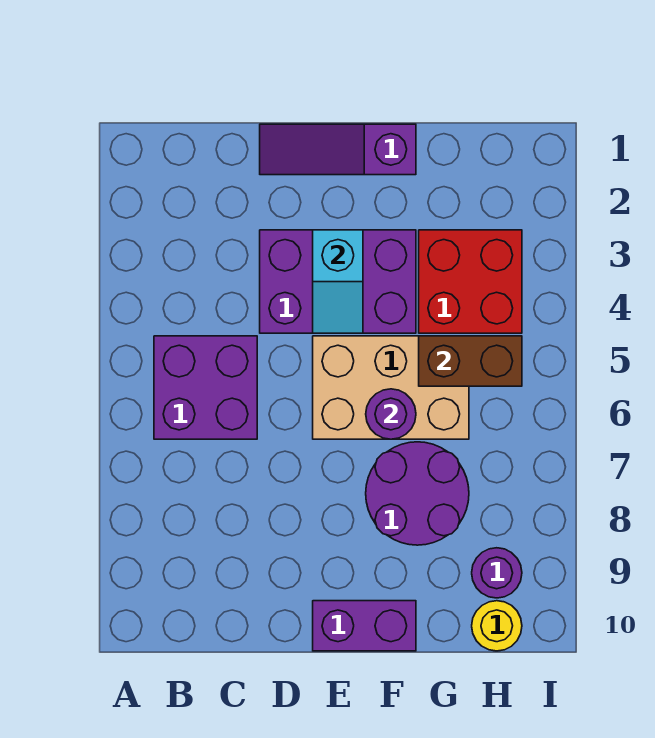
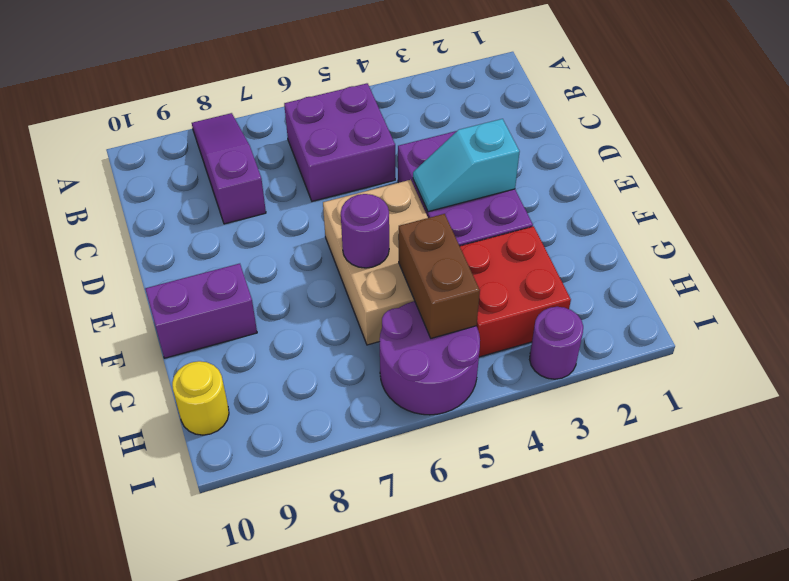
purple slope D1:F1 level 1 top F -> purple slope A8:C8 level 1 top C
purple brick E10:F10 level 1 -> purple brick F9:F10 level 1
purple round brick F7:G8 level 1 -> purple round brick H5:I6 level 1
purple round brick H9 level 1 -> purple round brick I3 level 1

